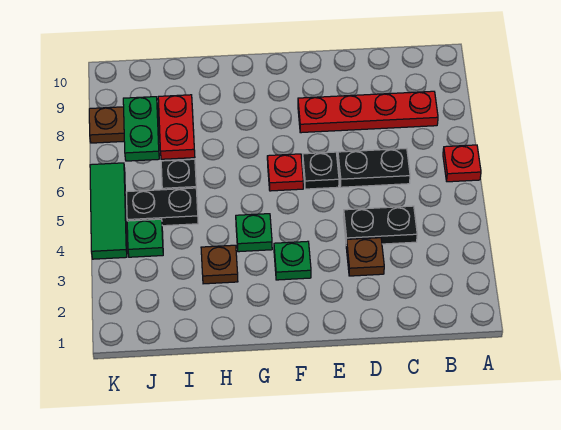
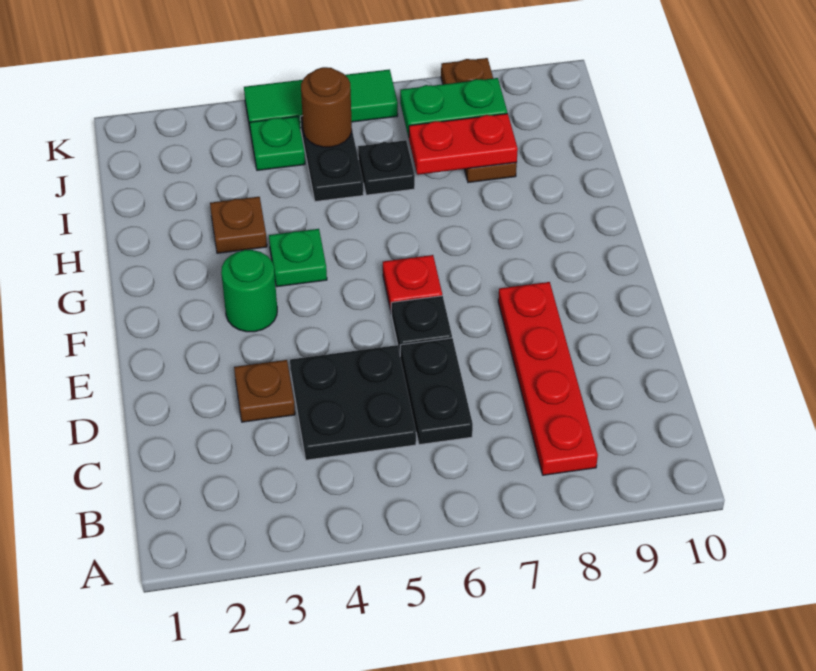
red plate A6 level 1 -> none
black plate C4:D4 level 1 -> black plate C4:D5 level 1
green plate F3 level 1 -> green round brick F3 level 1
none -> brown round brick J5 level 2

